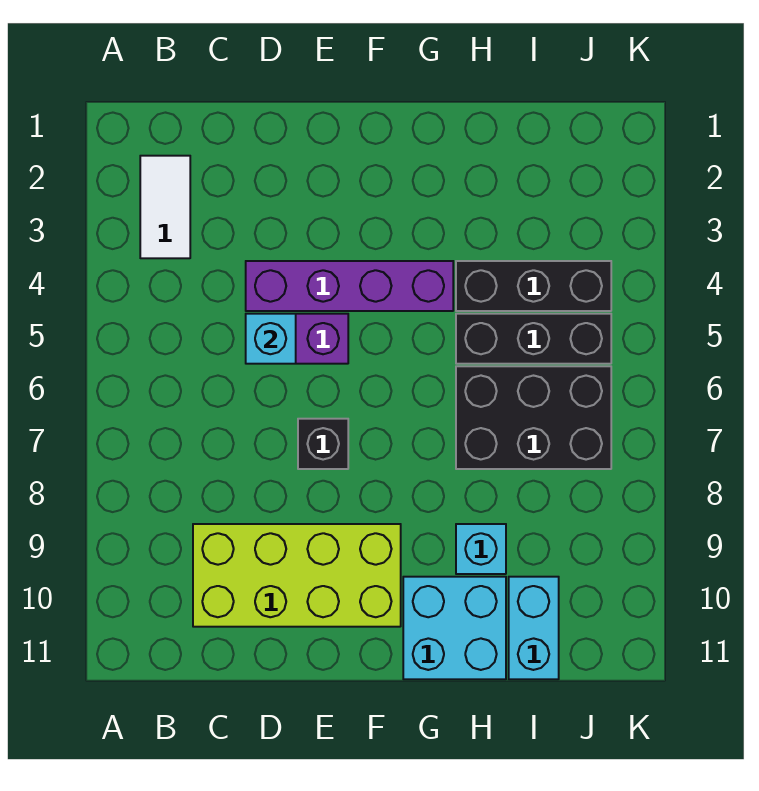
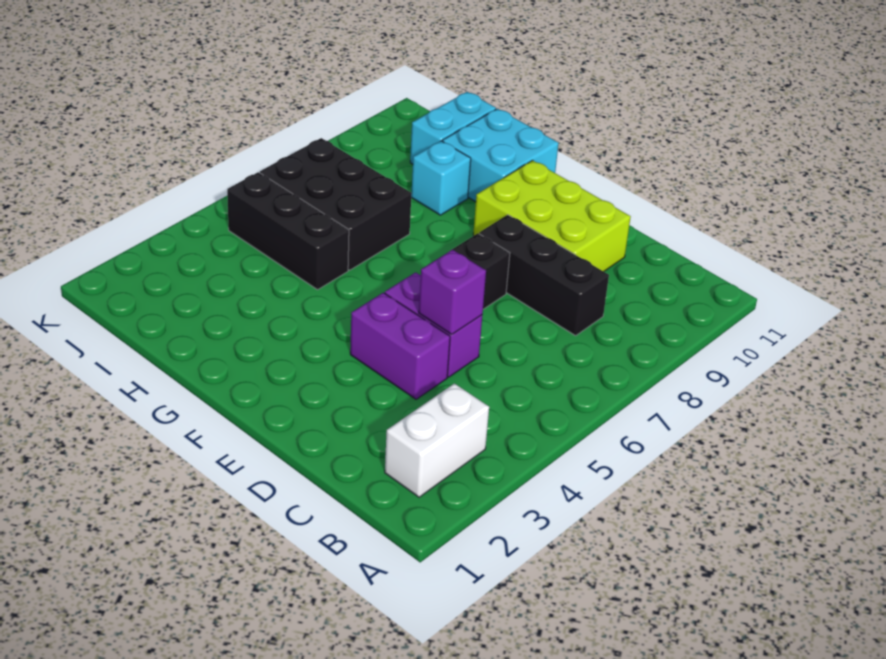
white tile B2:B3 level 1 -> white brick B2:B3 level 1
lime brick C9:F10 level 1 -> lime brick D9:F10 level 1
purple brick D4:G4 level 1 -> purple brick D4:E4 level 1
cyan brick D5 level 2 -> purple brick D5 level 2
black brick H4:J4 level 1 -> black brick C8:E8 level 1

